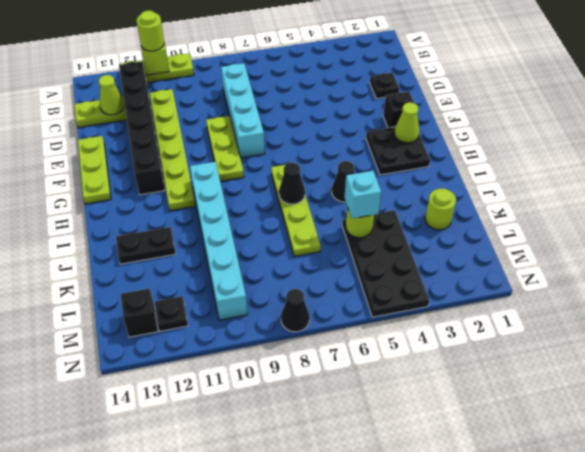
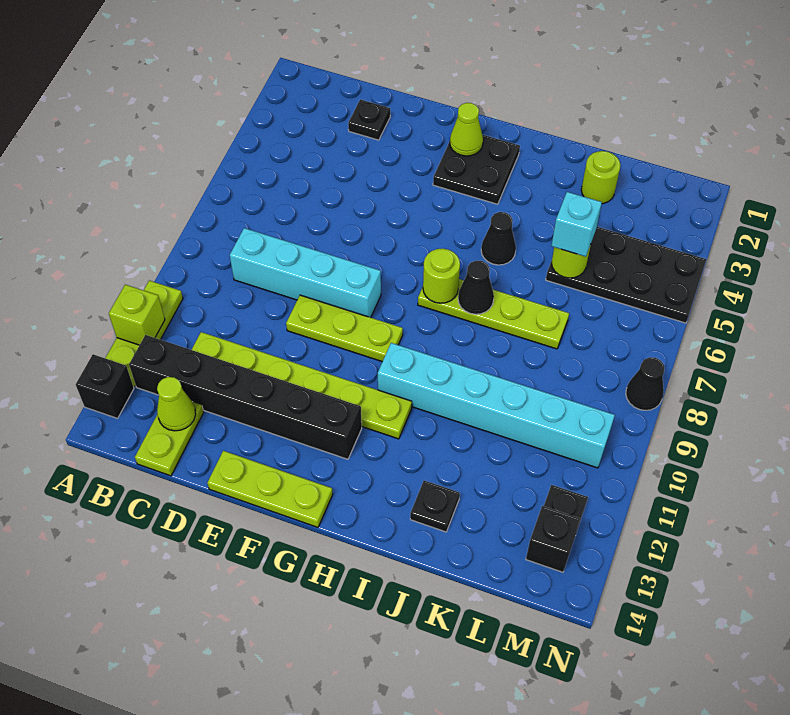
lime round brick A11 level 3 -> lime round brick H7 level 2
black brick F2 level 1 -> black brick A13 level 1
black plate J12:J13 level 1 -> black plate J13 level 1

